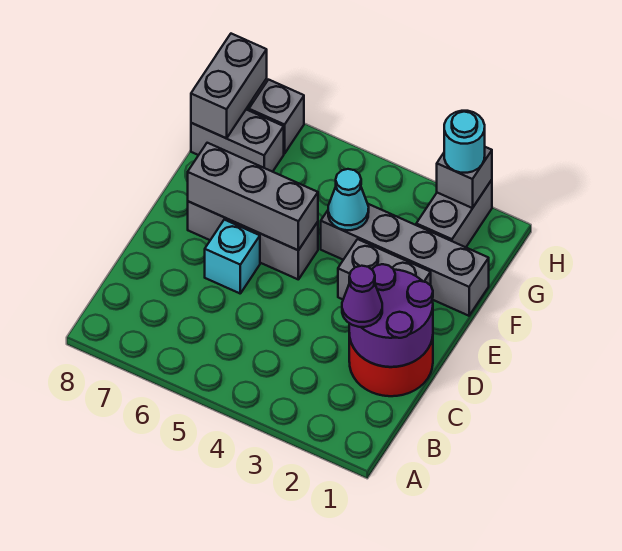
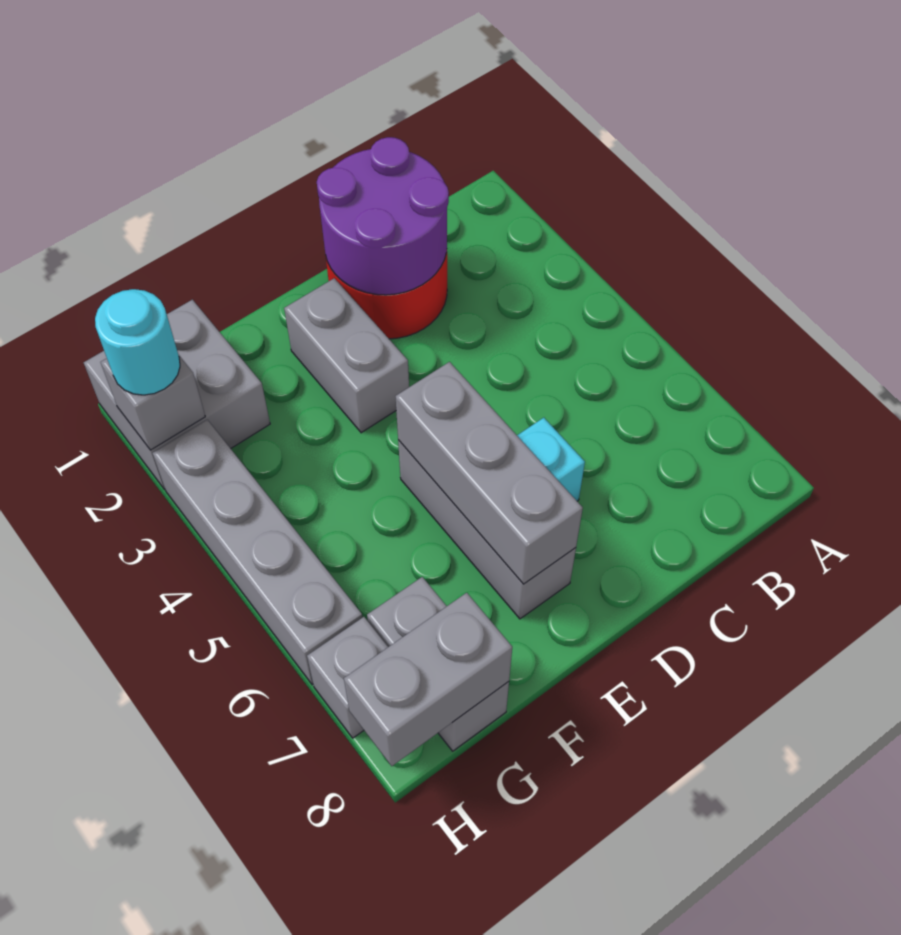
purple cone C2 level 3 -> none
grey brick F1:F4 level 1 -> grey brick H3:H6 level 1
cyan cone F4 level 2 -> none
grey brick G2:H2 level 1 -> grey brick G1:H2 level 1

